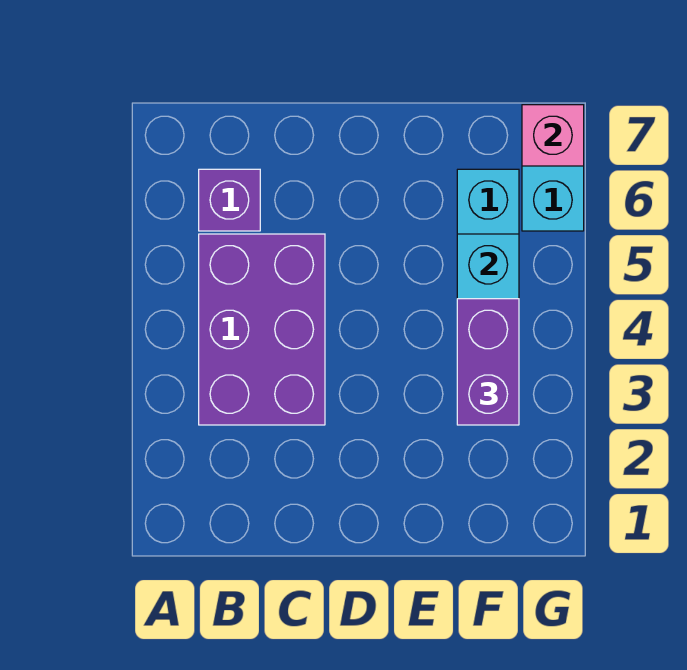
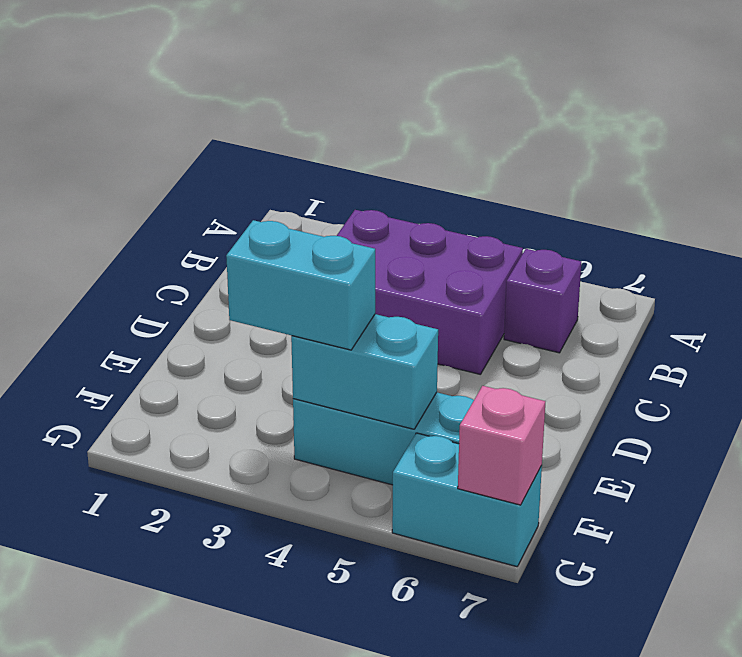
purple brick F3:F4 level 3 -> cyan brick F3:F4 level 3

